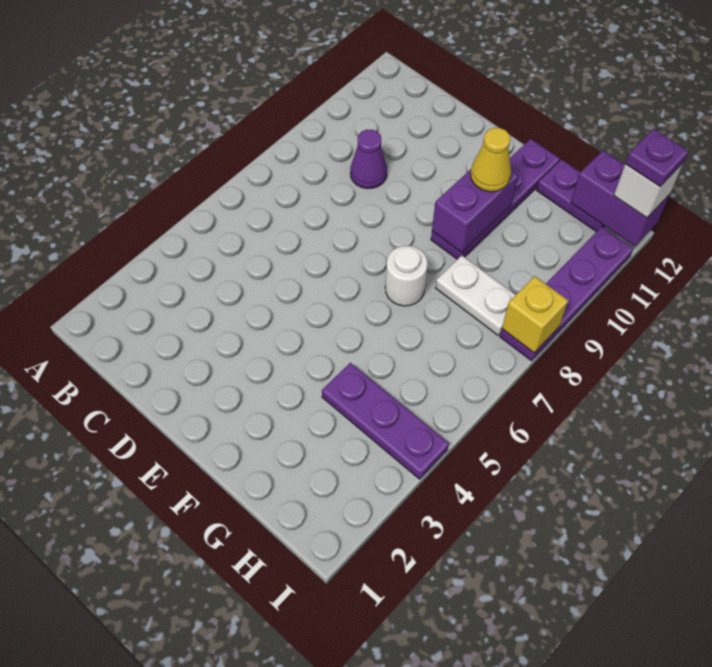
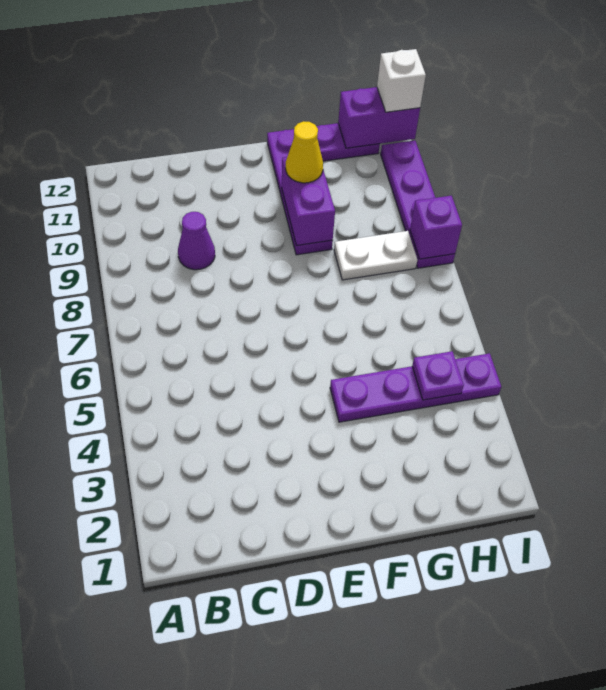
white round brick F7 level 1 -> none
purple plate G4:I4 level 1 -> purple plate F4:I4 level 1
yellow brick I8 level 2 -> purple brick I8 level 2
purple plate I12 level 4 -> purple plate H4 level 2

